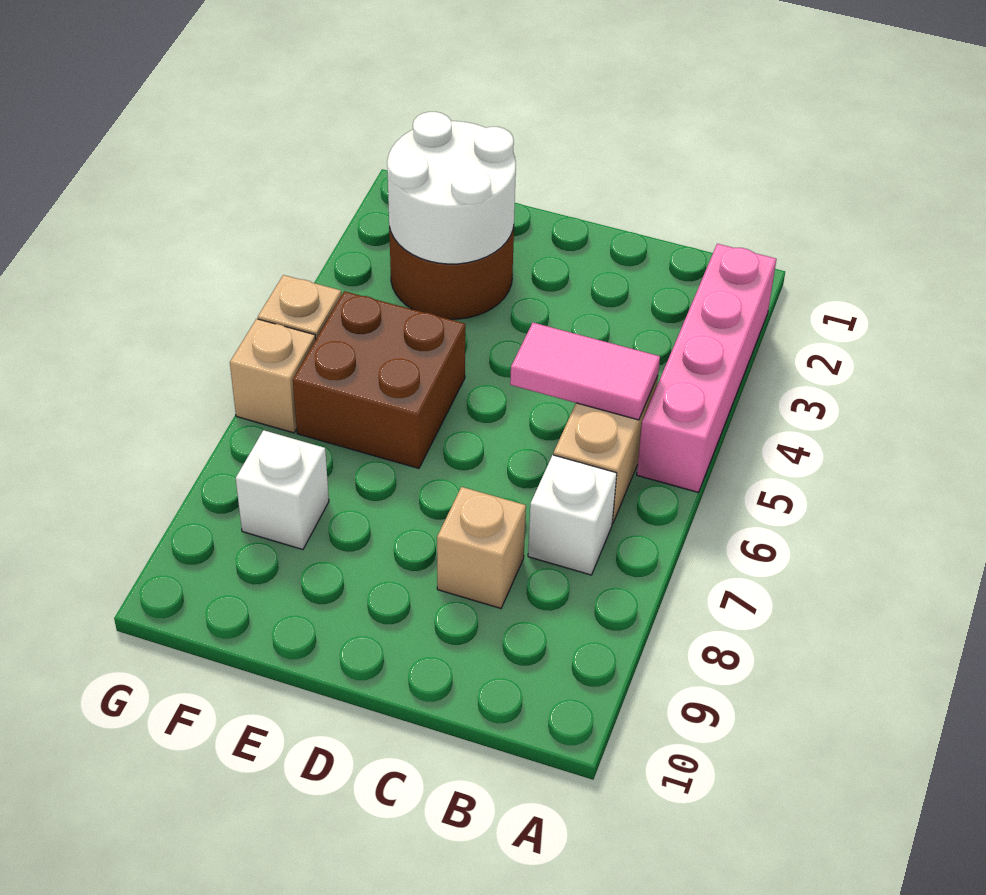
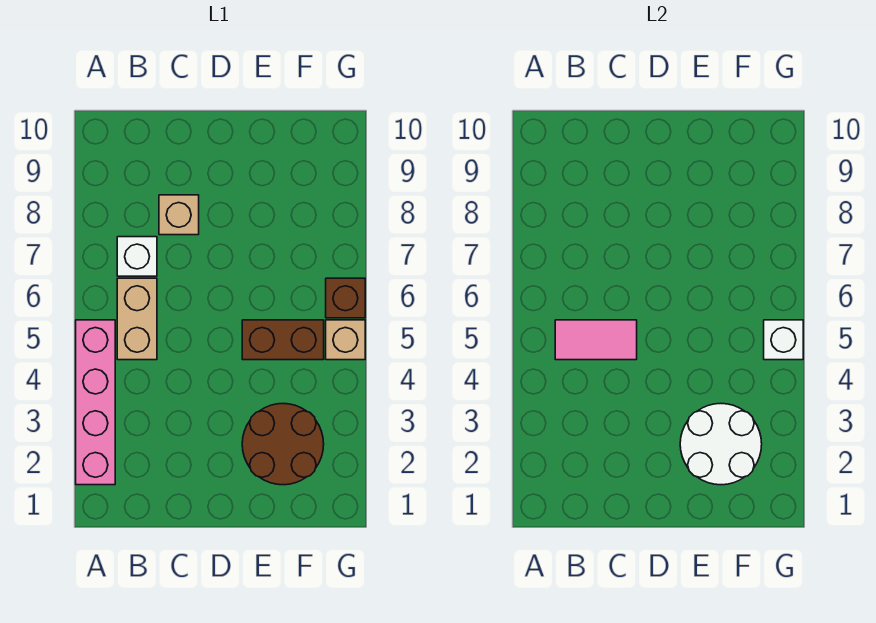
brown brick E5:F6 level 1 -> brown brick E5:F5 level 1
white brick F8 level 1 -> white brick G5 level 2
tan brick G6 level 1 -> brown brick G6 level 1

